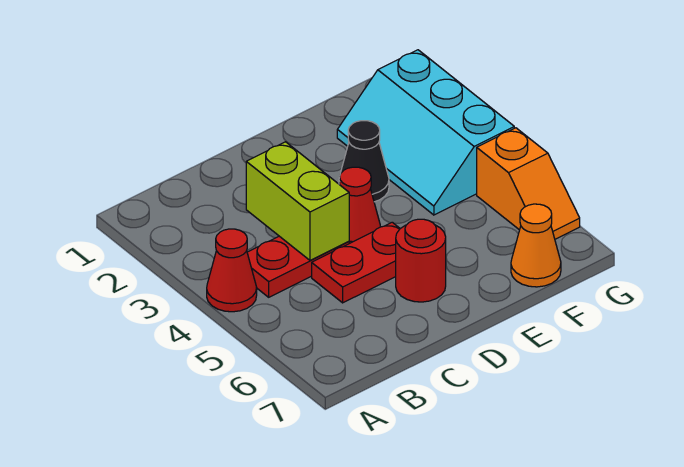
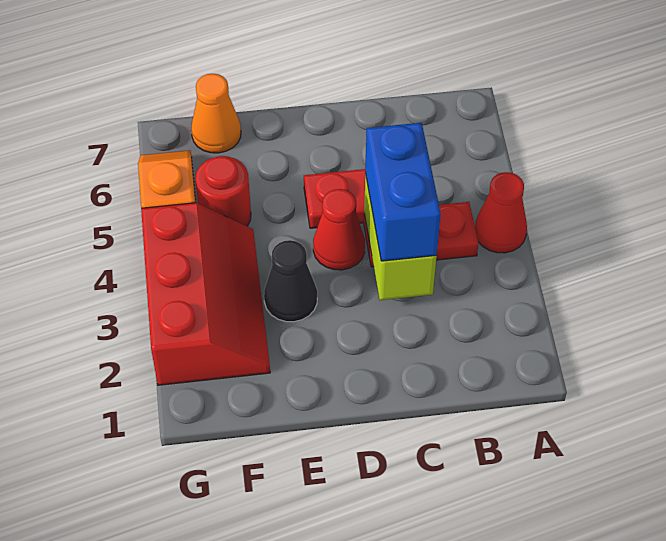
none -> blue brick C3:C4 level 3
red round brick D6 level 1 -> red round brick F5 level 1
cyan slope F2:G4 level 1 top G -> red slope F2:G4 level 1 top G

